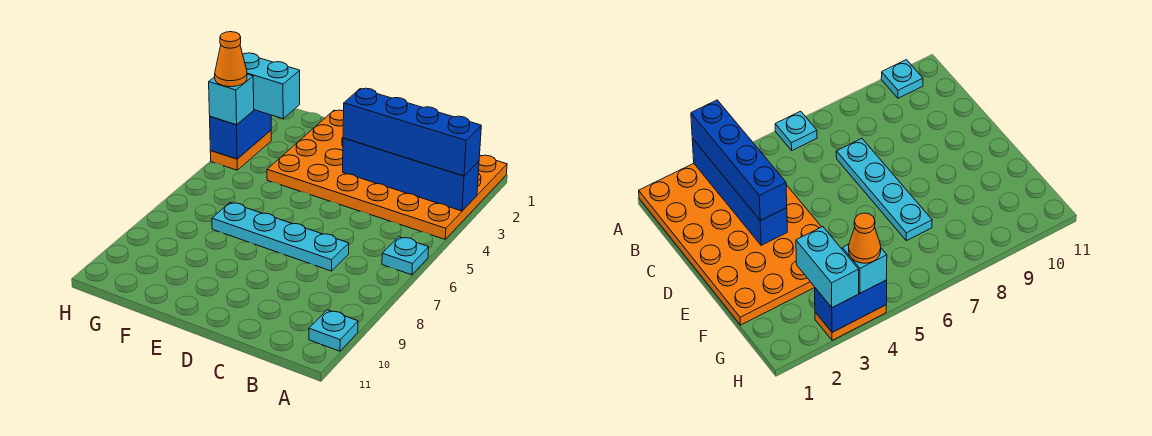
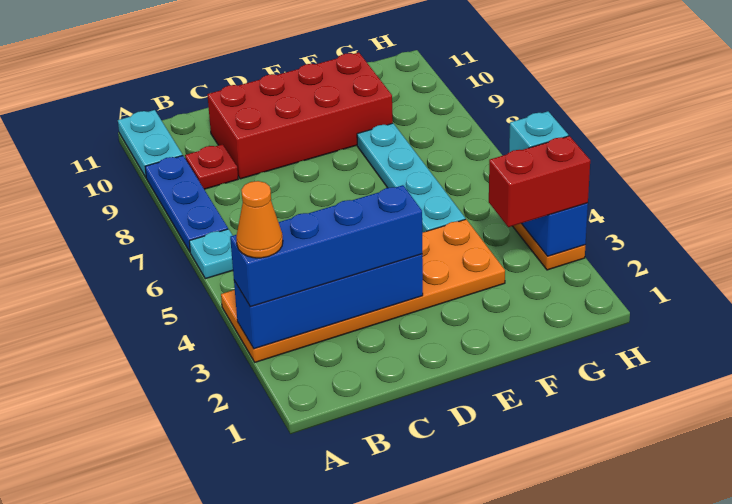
orange plate A1:F4 level 1 -> orange plate A3:F4 level 1
none -> blue plate A7:A9 level 1
cyan plate A10 level 1 -> cyan plate A10:A11 level 1
none -> red plate B9 level 1
cyan plate C7:F7 level 1 -> cyan plate F5:F8 level 1
none -> red brick C9:F10 level 1
cyan brick G3:H3 level 3 -> red brick G3:H3 level 3
orange cone H4 level 4 -> orange cone A3 level 4

